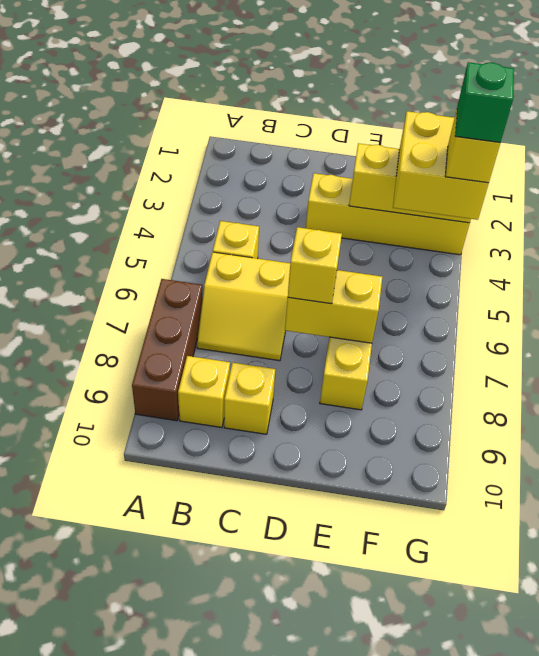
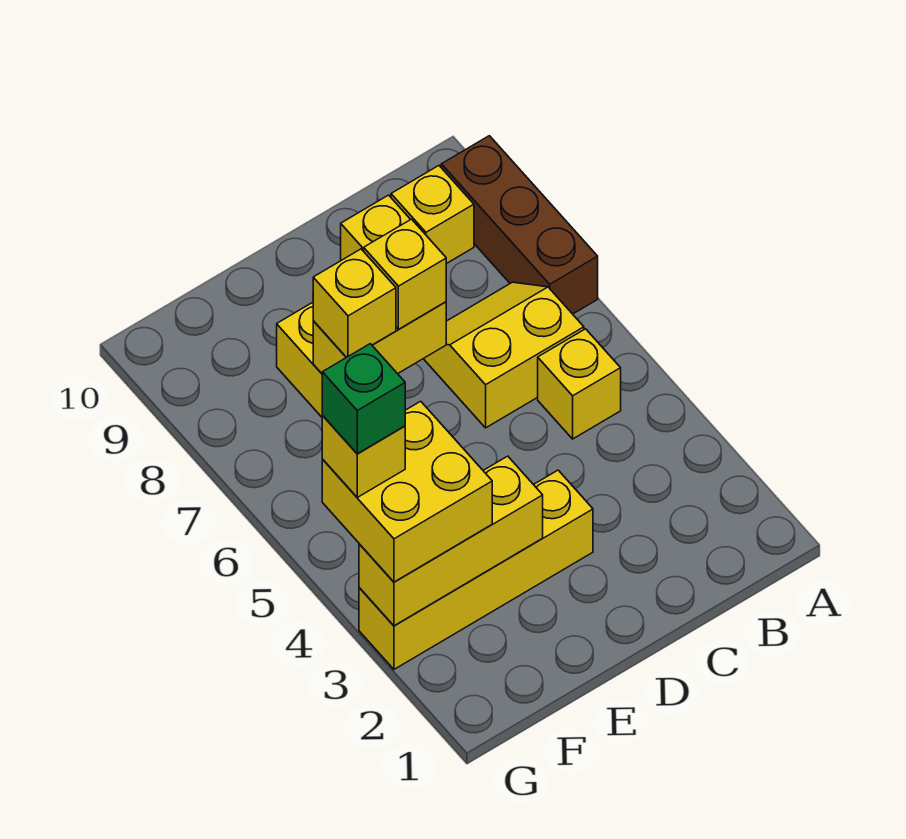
none -> yellow brick E7 level 3

